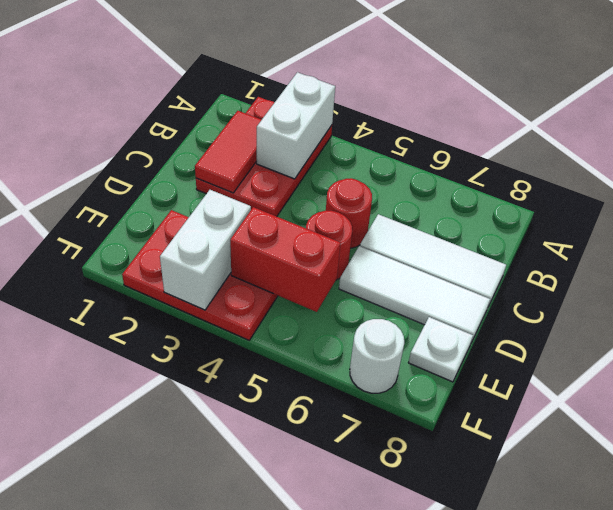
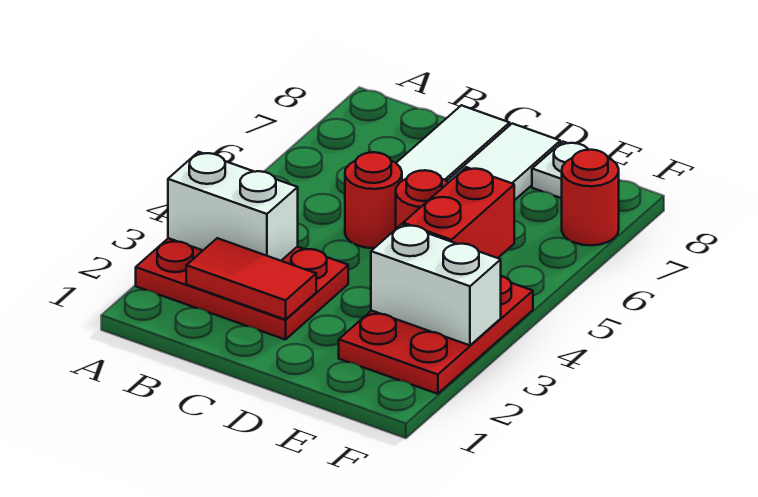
white round brick F7 level 1 -> red round brick F7 level 1

